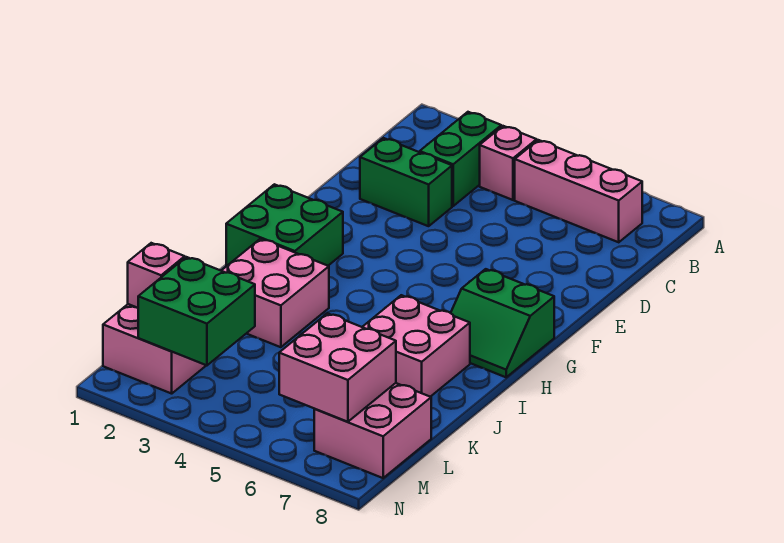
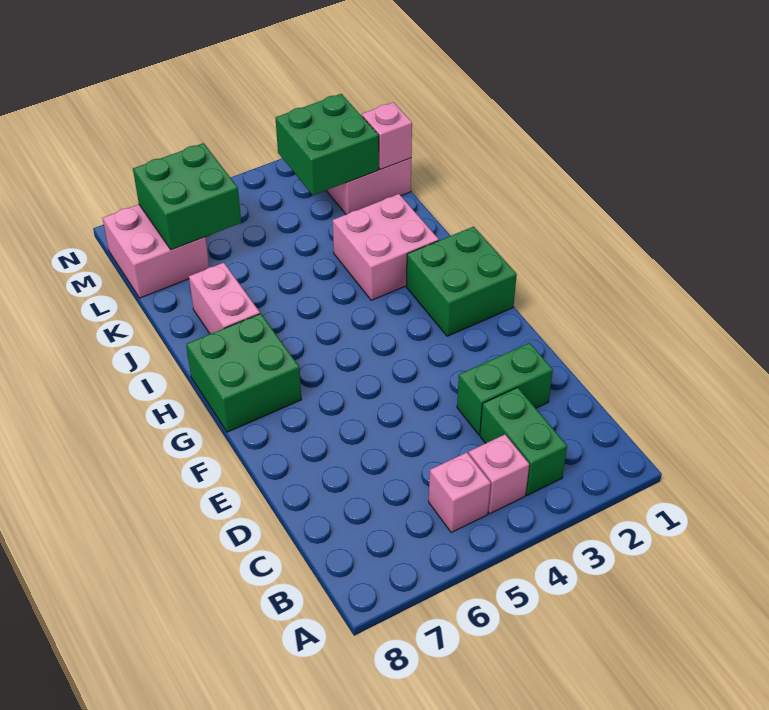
pink brick B5:B7 level 1 -> pink brick B5 level 1
green slope G7:H8 level 1 top G -> green brick G7:H8 level 1
pink brick I6:J7 level 1 -> pink brick I7:J7 level 1
pink brick L6:M7 level 2 -> green brick L6:M7 level 2

